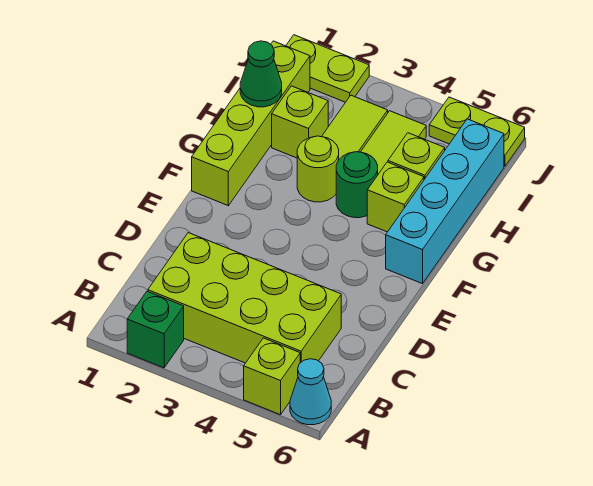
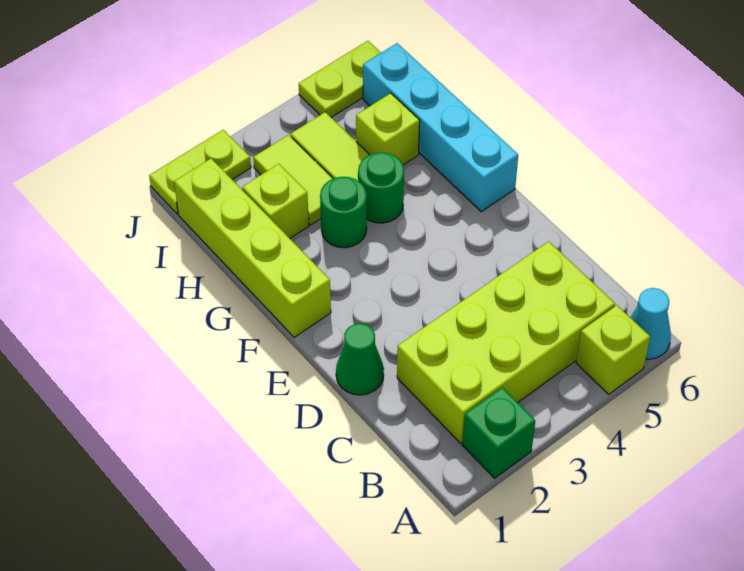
lime round brick G3 level 1 -> green round brick G3 level 1
lime brick G5 level 1 -> none
green cone H1 level 2 -> green cone D1 level 1

